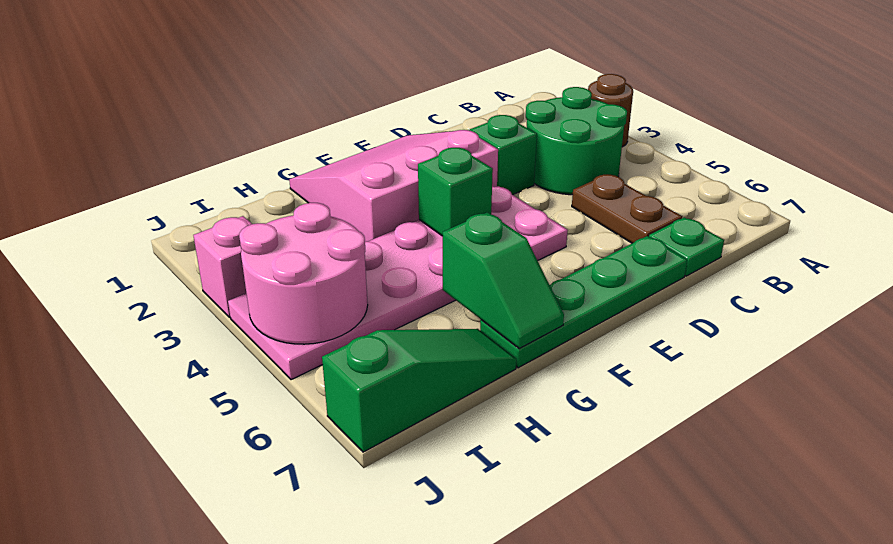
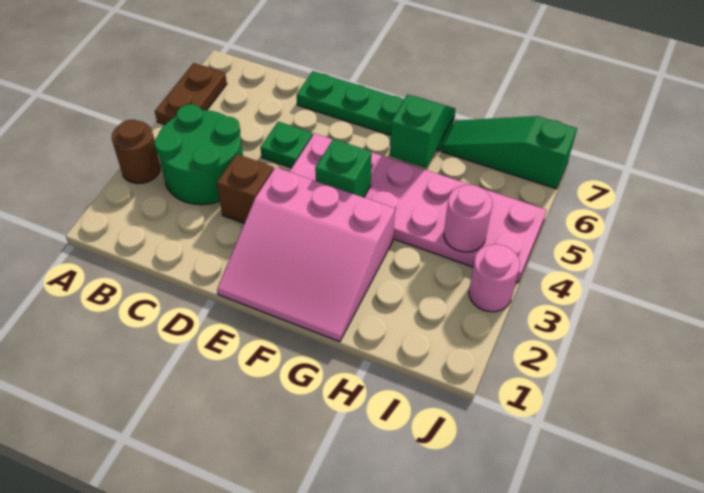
brown plate C5:C6 level 1 -> brown plate A5:A6 level 1
green plate C7 level 1 -> green plate D5 level 1
green brick D3 level 1 -> brown brick D3 level 1
pink round brick I4:J5 level 2 -> pink round brick I4 level 2
pink brick J3 level 1 -> pink round brick J3 level 1

